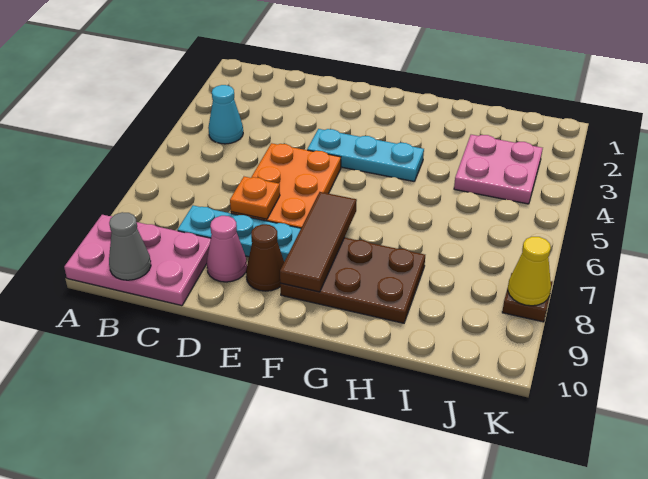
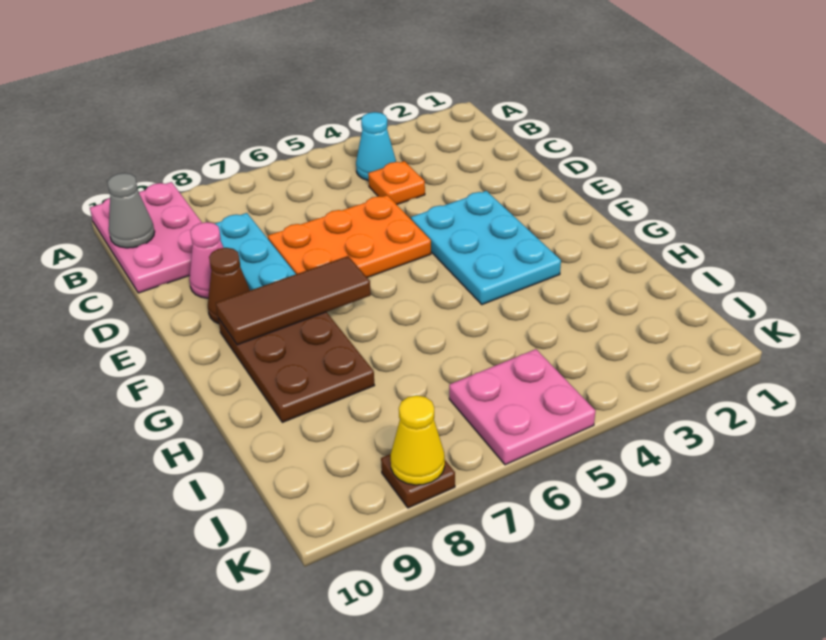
orange plate D7 level 2 -> orange plate C4 level 1
cyan plate E4:G4 level 1 -> cyan plate E3:G4 level 1
pink plate I3:J4 level 1 -> pink plate J5:K6 level 1

